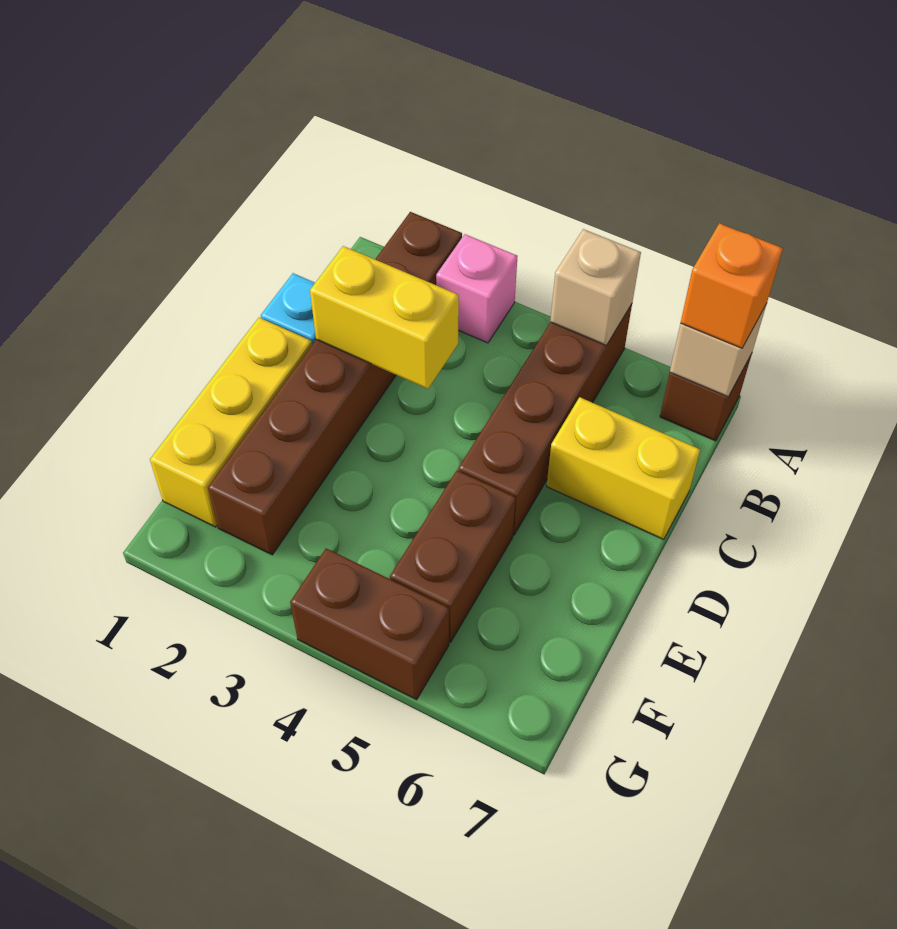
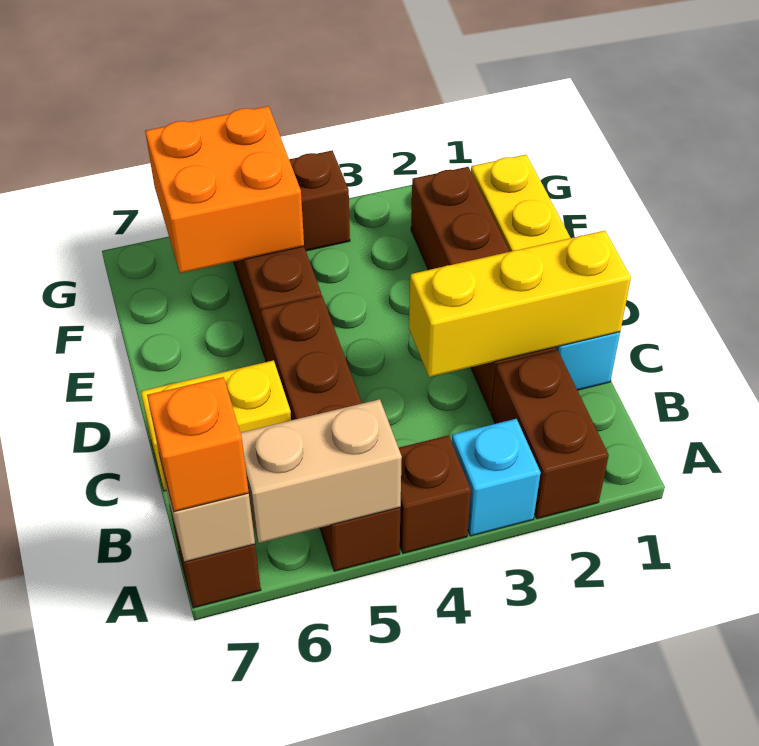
pink brick A3 level 1 -> cyan brick A3 level 1
none -> brown brick A4 level 1
tan brick A5 level 2 -> tan brick A5:A6 level 2
yellow brick C2:C3 level 2 -> yellow brick C1:C3 level 2
none -> orange brick F5:G6 level 2

